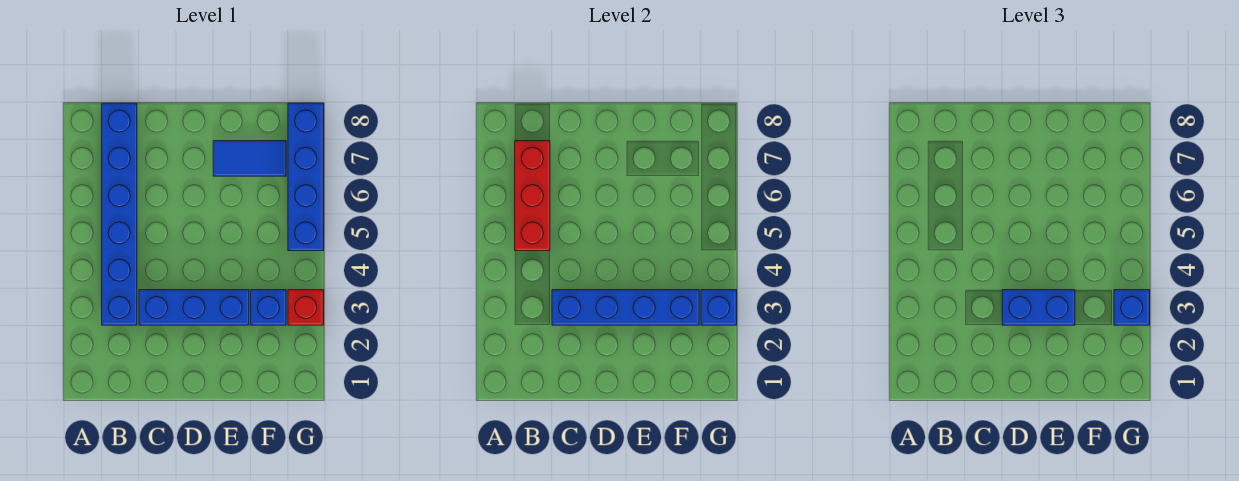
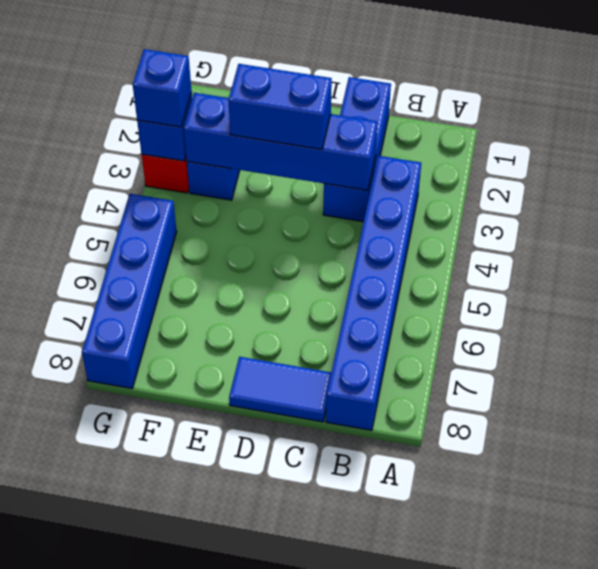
red brick B5:B7 level 2 -> none
blue brick C3:E3 level 1 -> blue brick C1:C3 level 1
blue tile E7:F7 level 1 -> blue tile C8:D8 level 1

